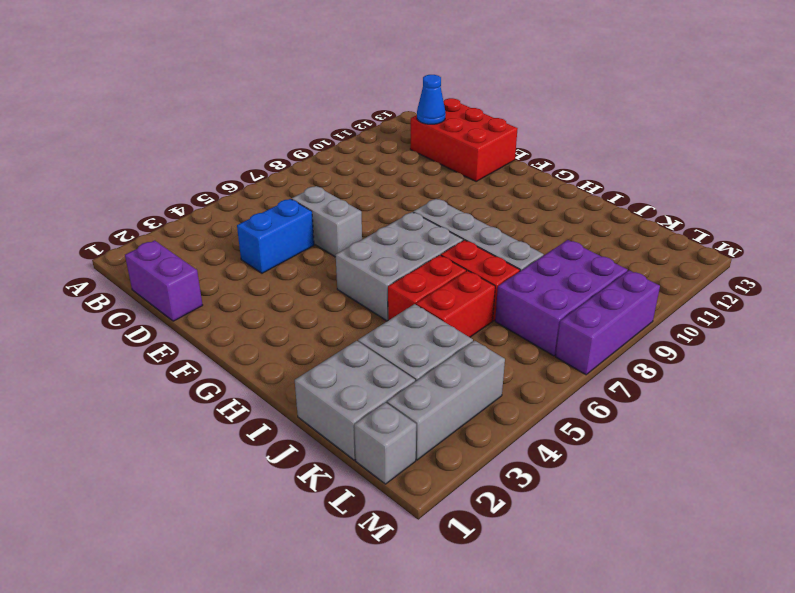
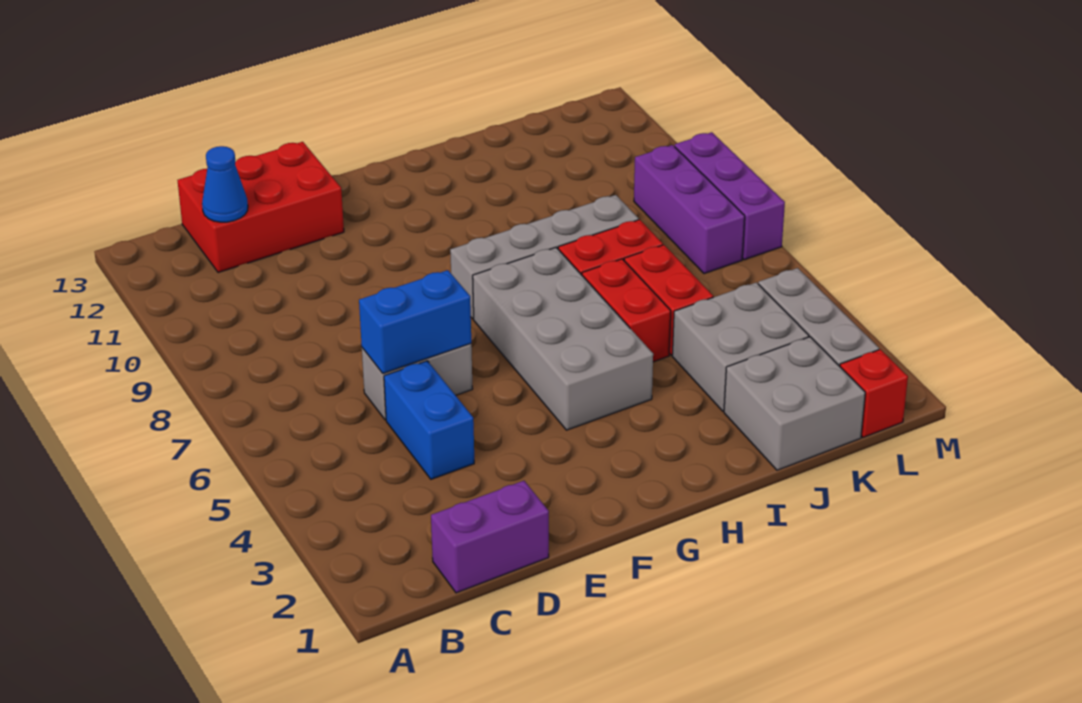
none -> blue brick D6:E6 level 2
grey brick G5:H7 level 1 -> grey brick G4:H7 level 1
purple brick K7:L9 level 1 -> purple brick L7:L9 level 1
grey brick L1 level 1 -> red brick L1 level 1

